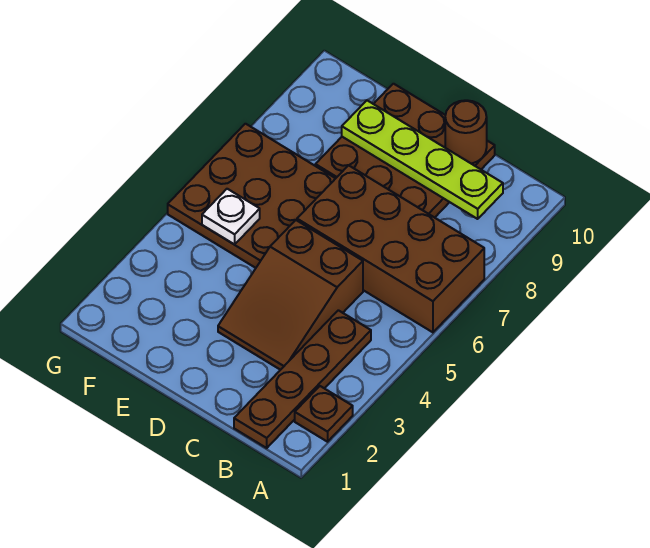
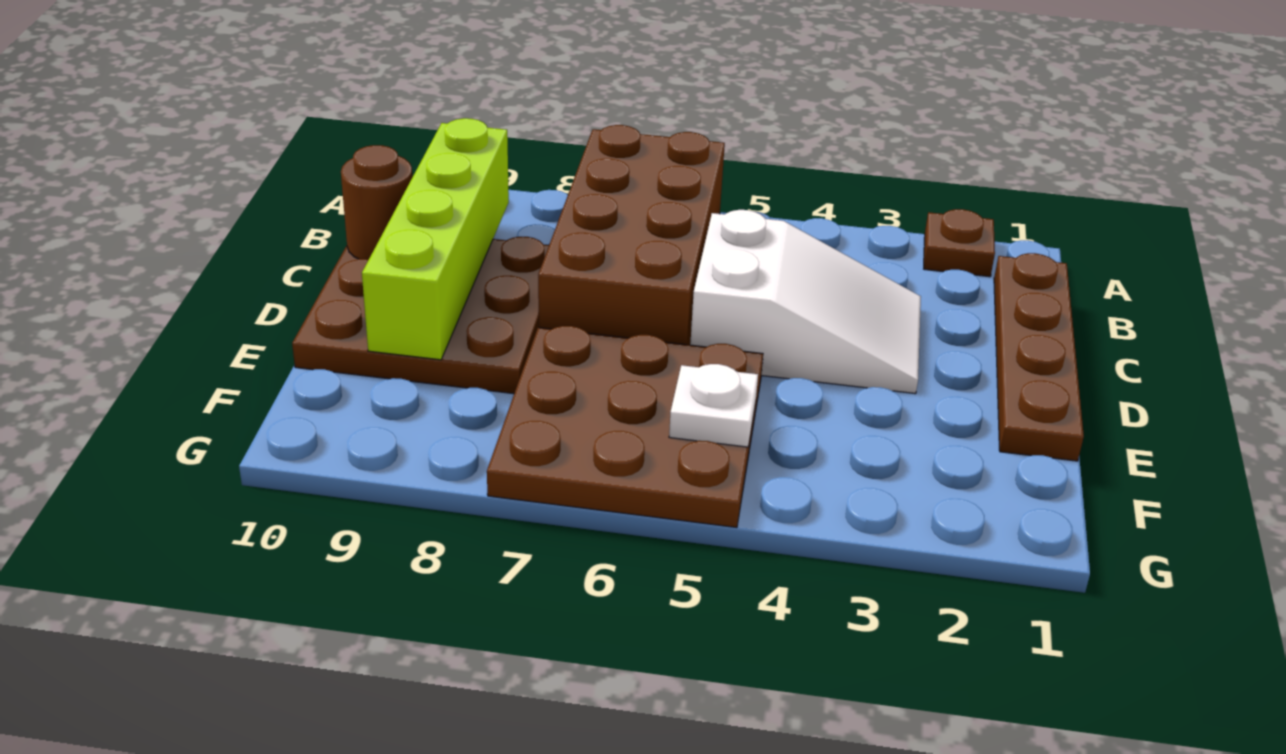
brown plate B1:B4 level 1 -> brown plate B1:E1 level 1
lime plate B9:E9 level 2 -> lime brick B9:E9 level 2
brown slope C3:D5 level 1 top 5 -> white slope C3:D5 level 1 top 5

